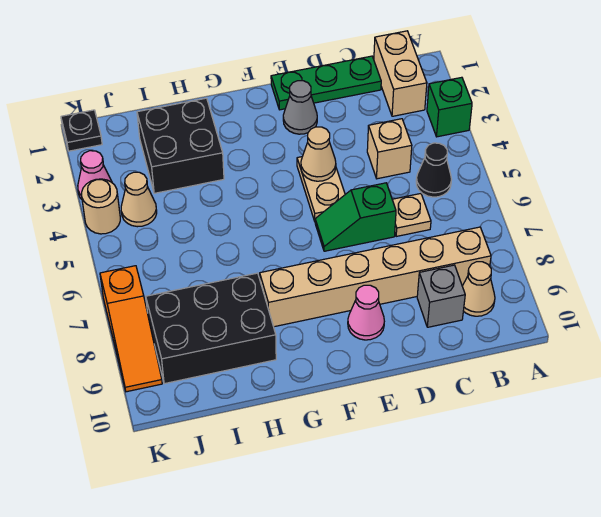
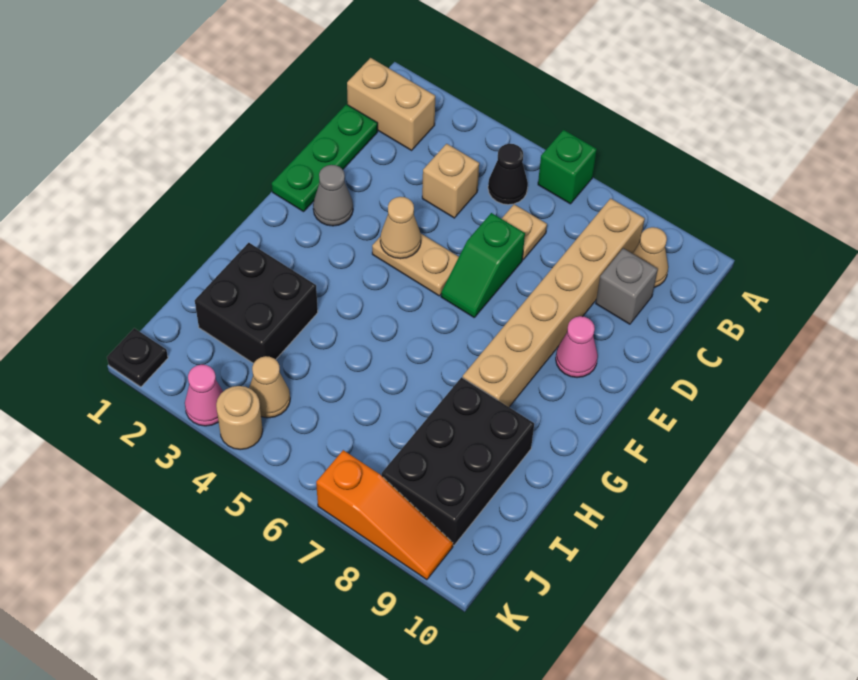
green brick A3 level 1 -> green brick A6 level 1

